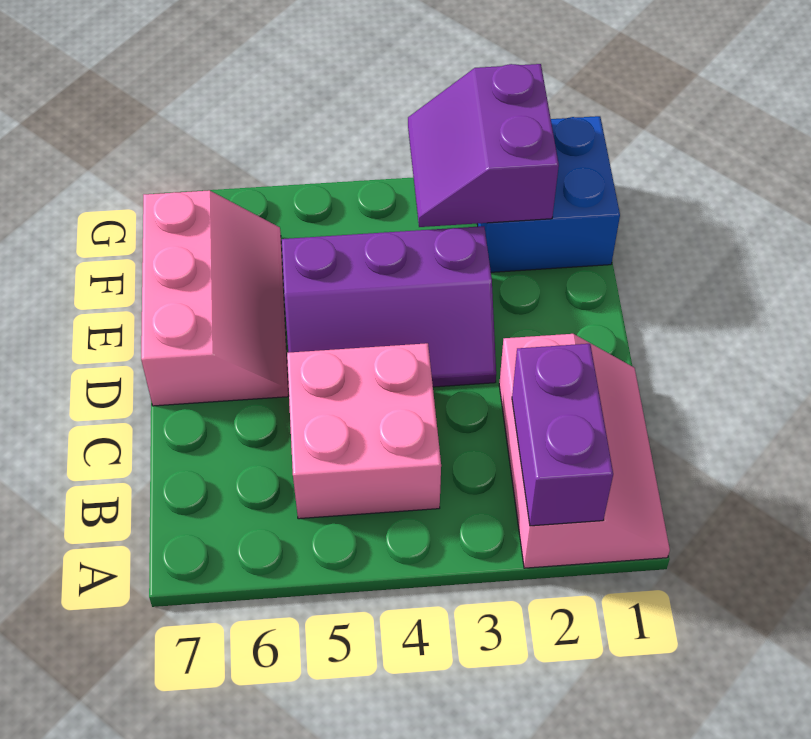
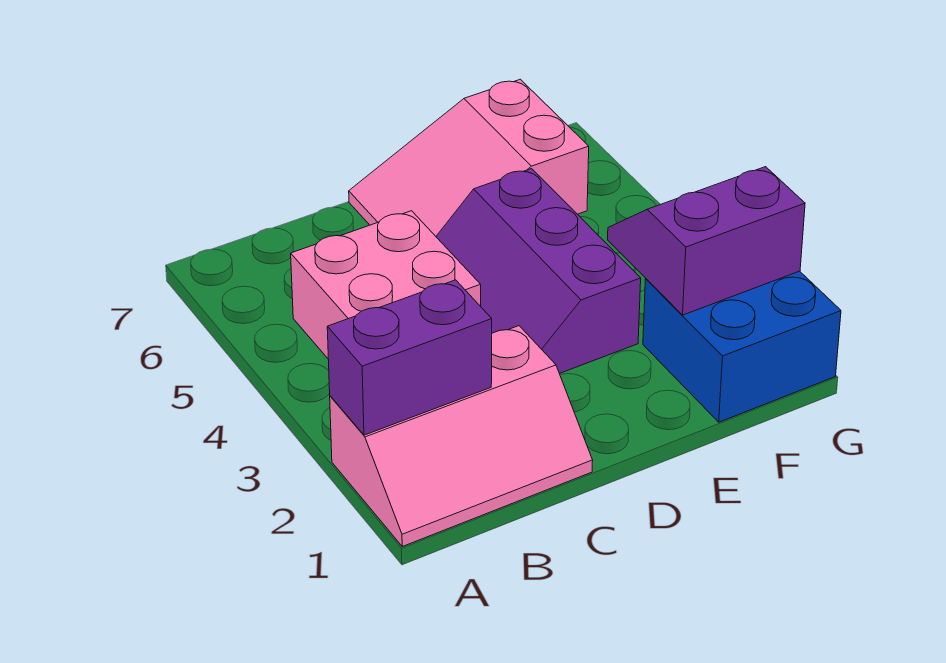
pink slope D6:F7 level 1 top 7 -> pink slope D6:F7 level 1 top F

